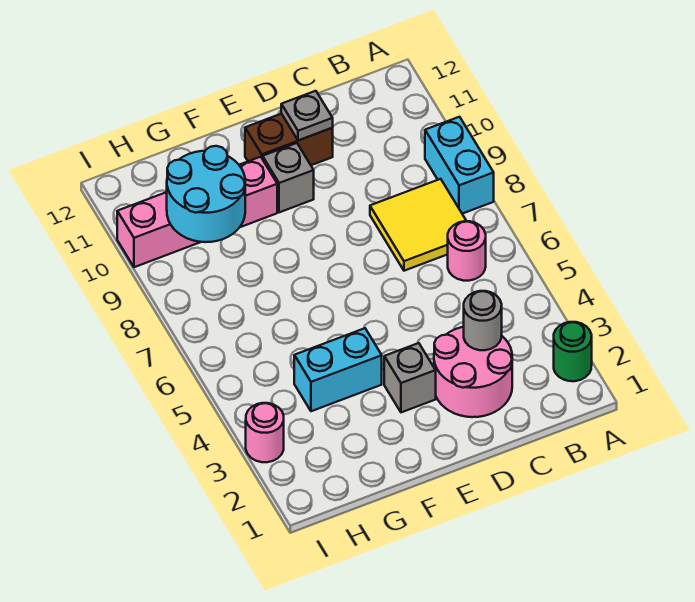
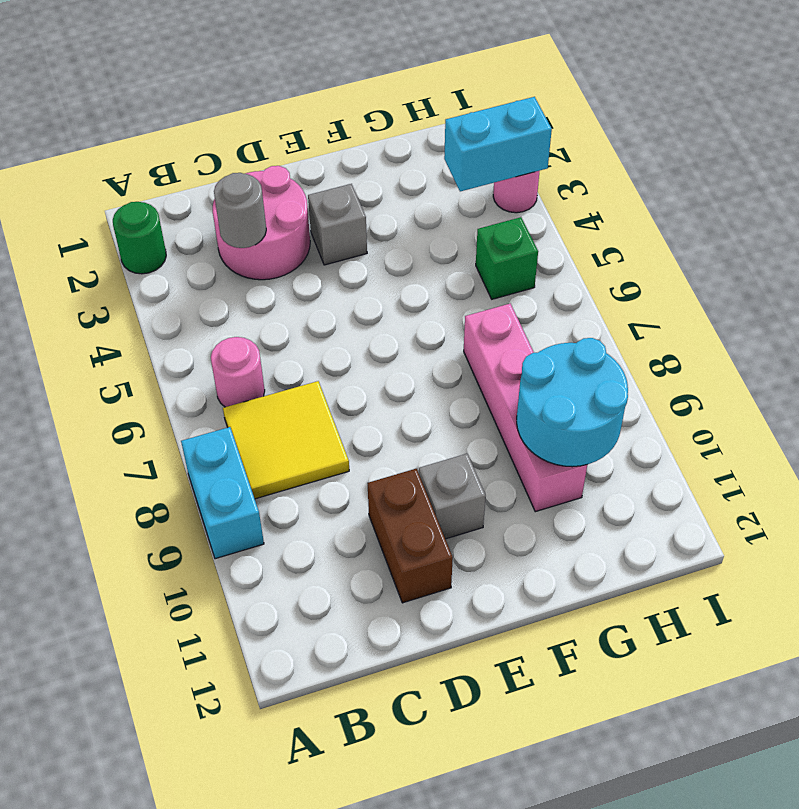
brown brick D11:E11 level 1 -> brown brick D10:D11 level 1
grey plate D11 level 2 -> none
cyan brick F4:G4 level 1 -> cyan brick H3:I3 level 2
pink brick F10:I10 level 1 -> pink brick G7:G10 level 1
none -> green brick H5 level 1

